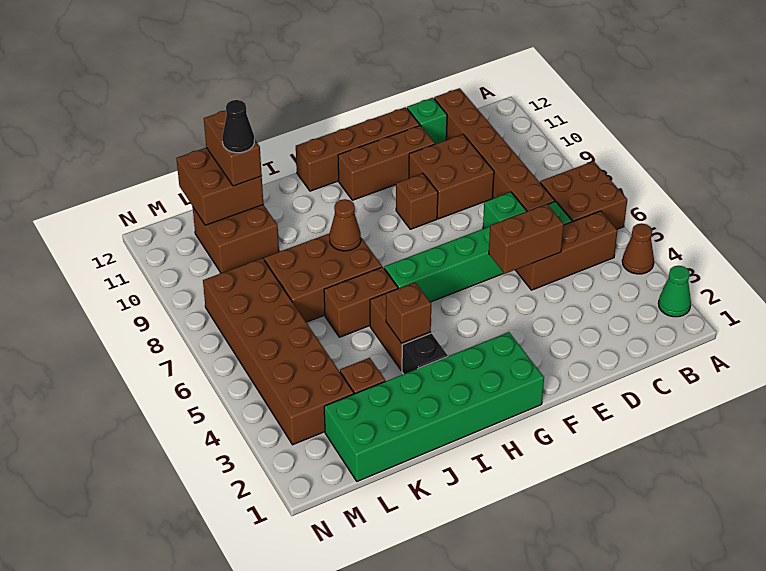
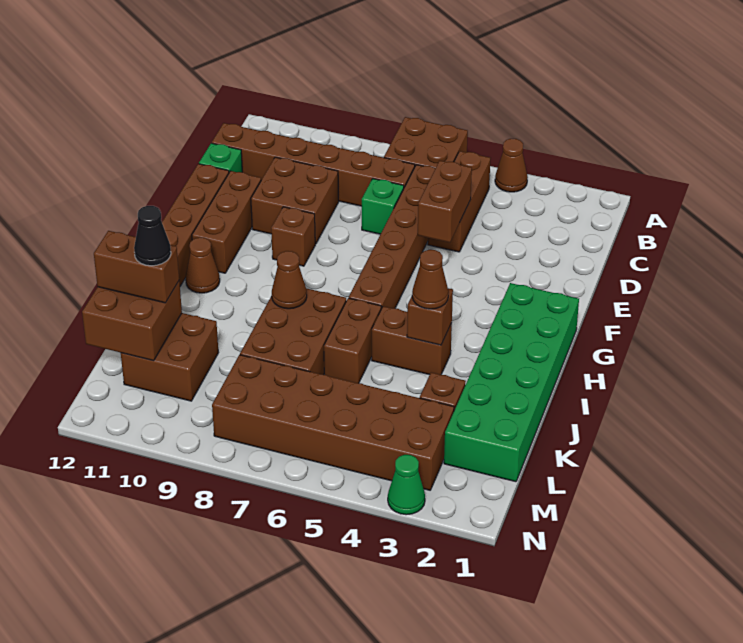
green cone A2 level 1 -> green cone N3 level 1
green brick C6:H6 level 1 -> brown brick C6:H6 level 1
none -> brown cone H11 level 1
black brick I3 level 1 -> none
none -> brown cone I4 level 3

